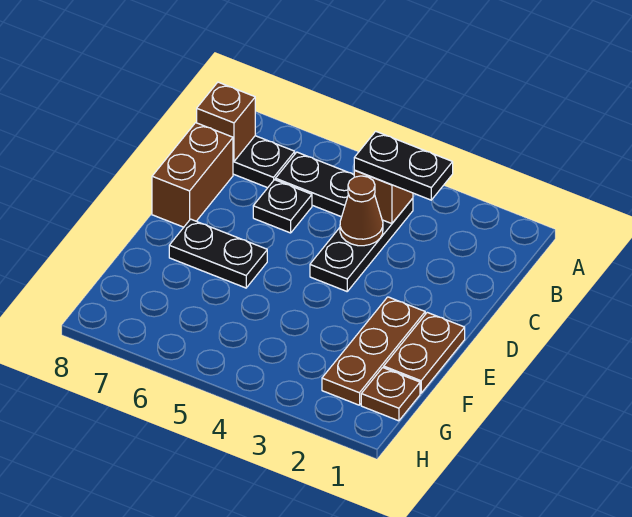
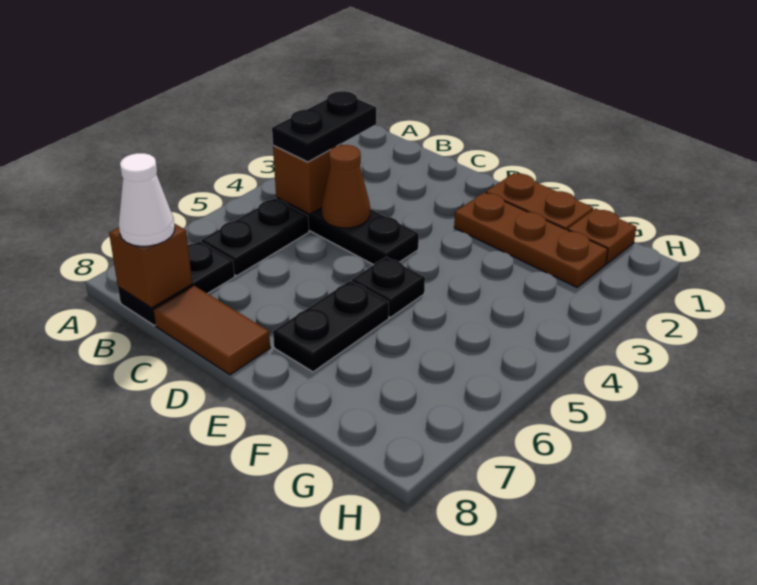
none -> white cone B8 level 3
black plate C6 level 1 -> black plate E5 level 1
brown brick C8:D8 level 1 -> brown tile C8:D8 level 1

